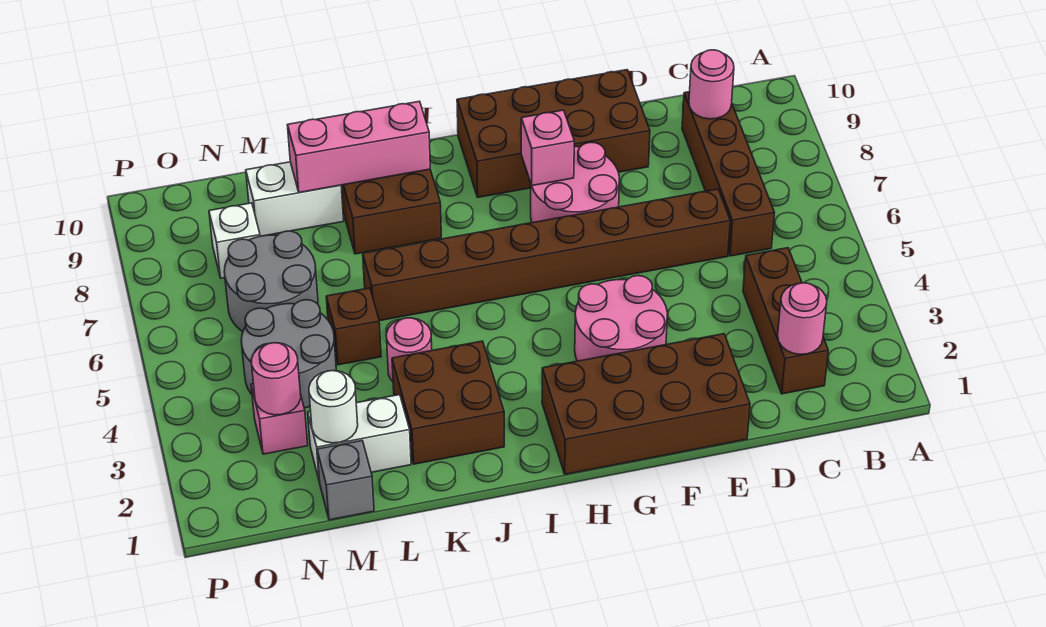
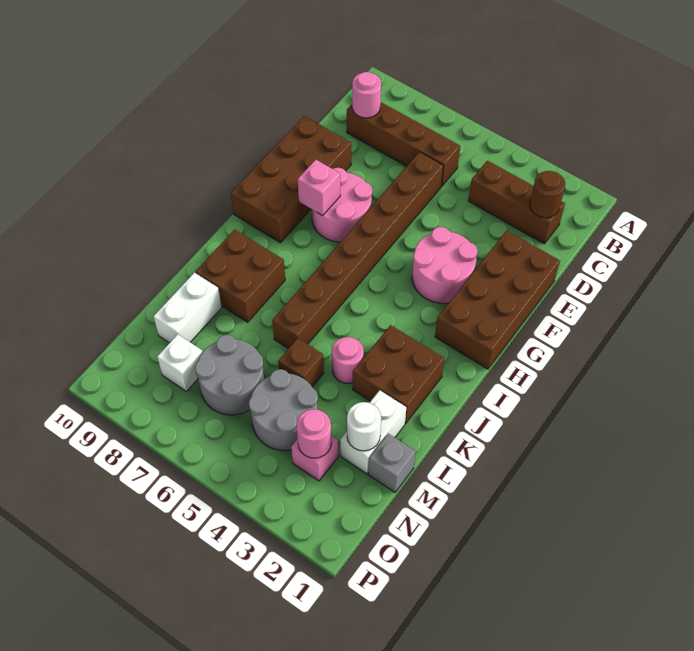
pink round brick C2 level 2 -> brown round brick C2 level 2
pink brick J9:L9 level 2 -> none

